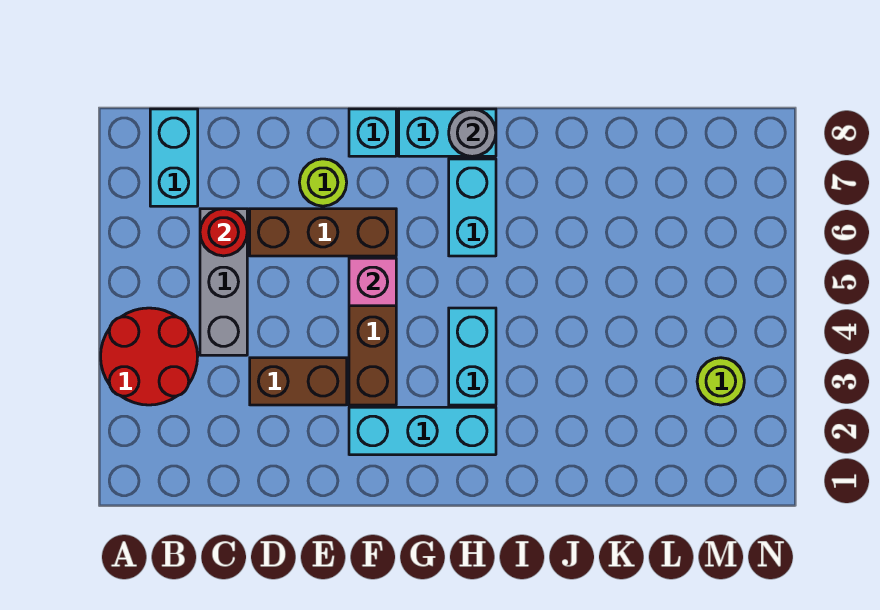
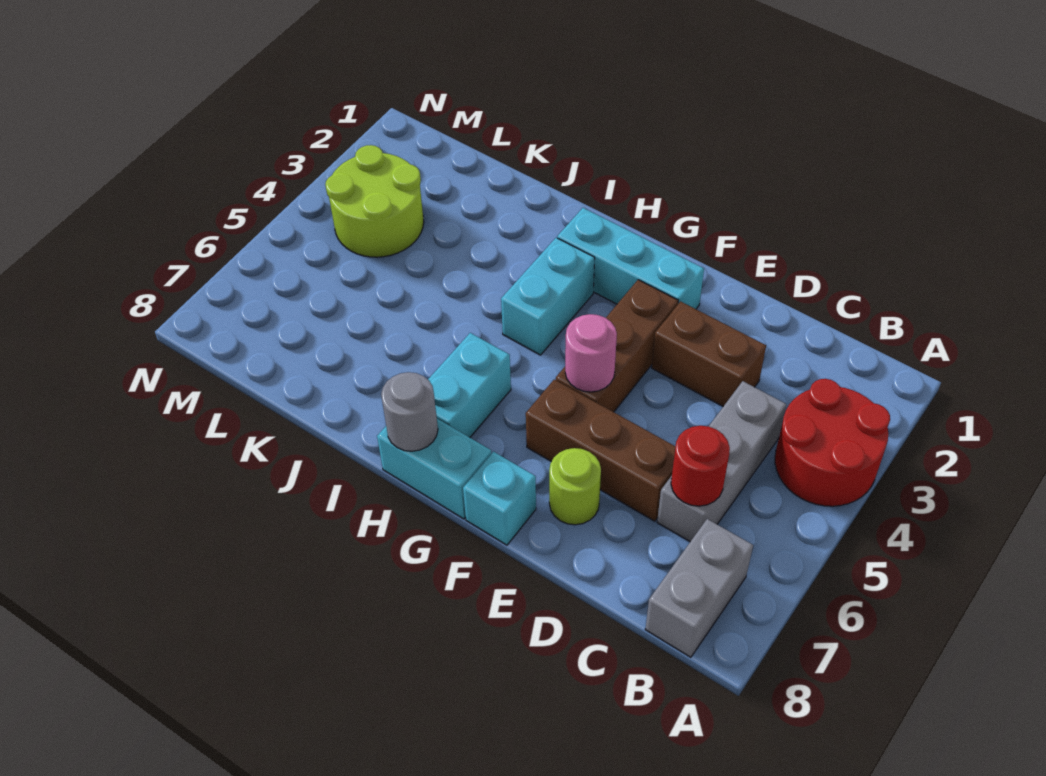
cyan brick B7:B8 level 1 -> grey brick B7:B8 level 1
pink brick F5 level 2 -> pink round brick F5 level 2
lime round brick M3 level 1 -> lime round brick L3:M4 level 1

